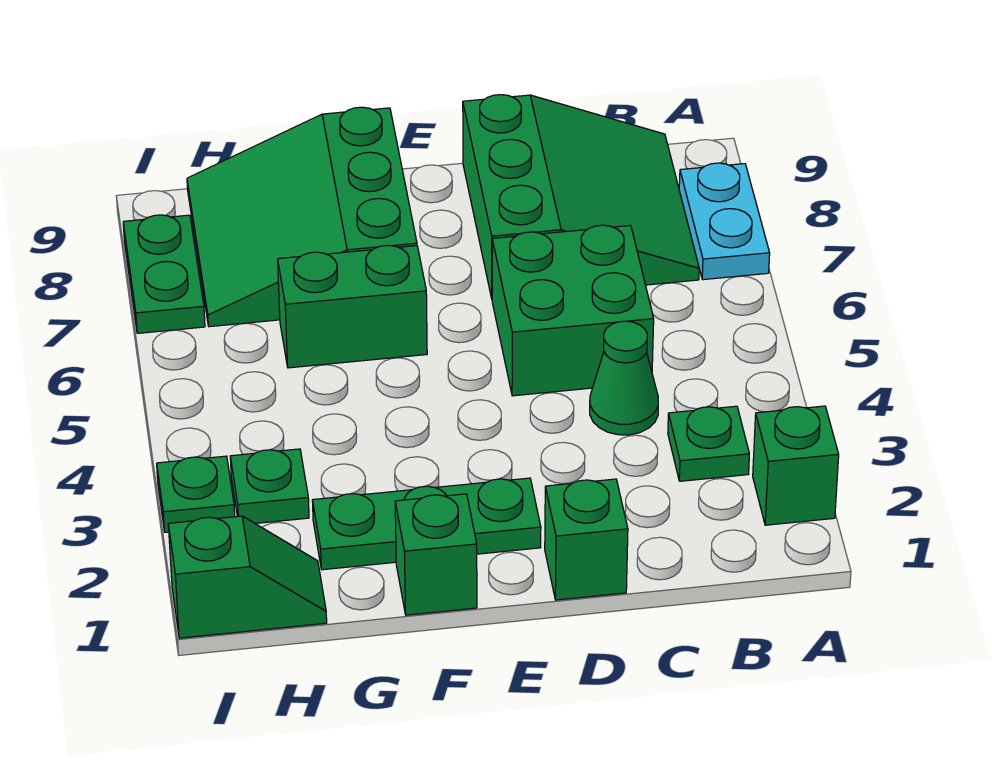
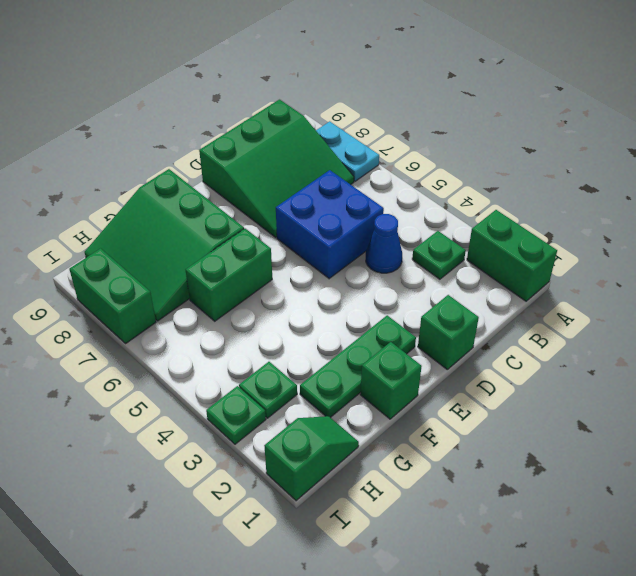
green brick A2 level 1 -> green brick A1:A2 level 1
green slope B7:D9 level 1 top D -> green slope B7:D9 level 1 top 9
green cone C4 level 1 -> blue cone C4 level 1
green brick C5:D6 level 1 -> blue brick C5:D6 level 1
green plate I7:I8 level 1 -> green brick I7:I8 level 1

